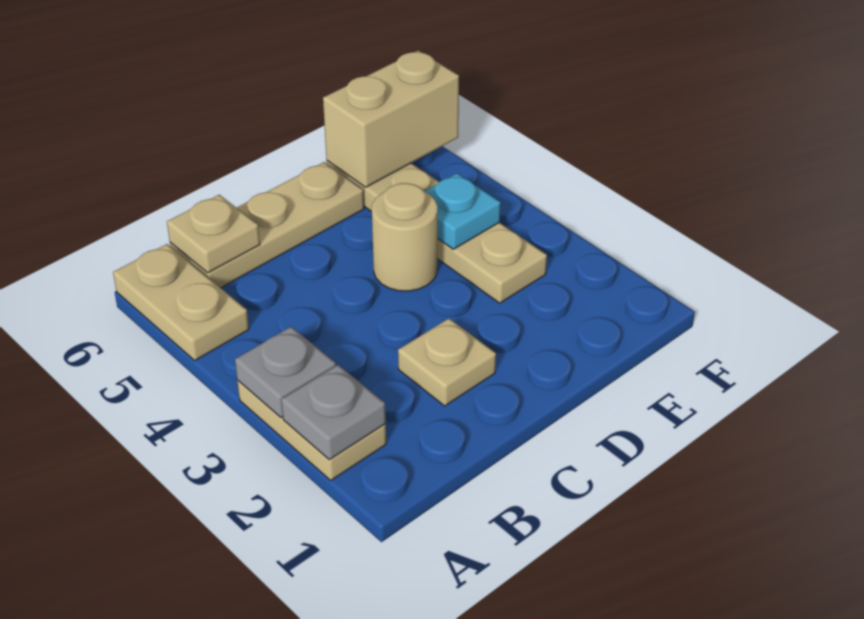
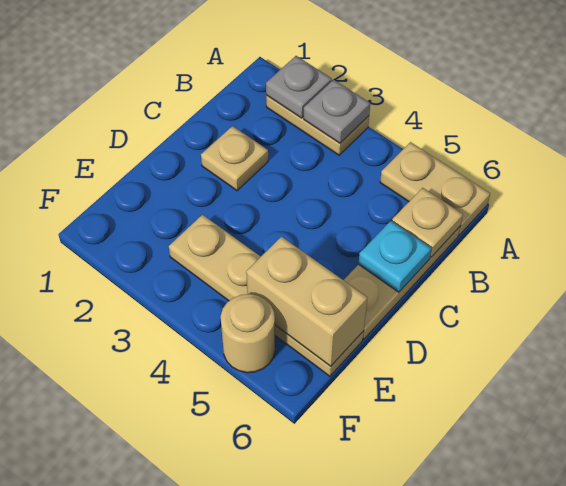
tan round brick D4 level 1 -> tan round brick F5 level 1
cyan plate E4 level 2 -> cyan plate C6 level 2
tan brick E6:F6 level 2 -> tan brick E5:E6 level 2

